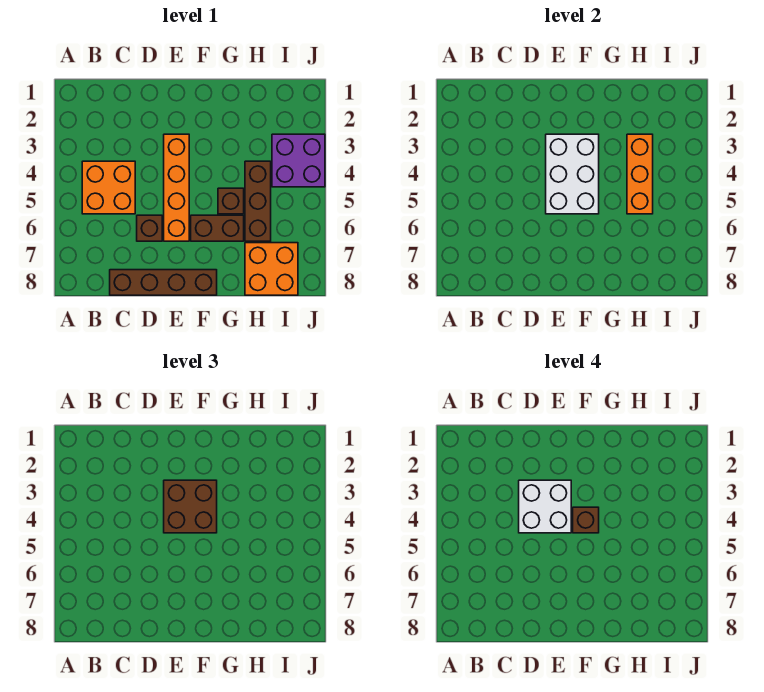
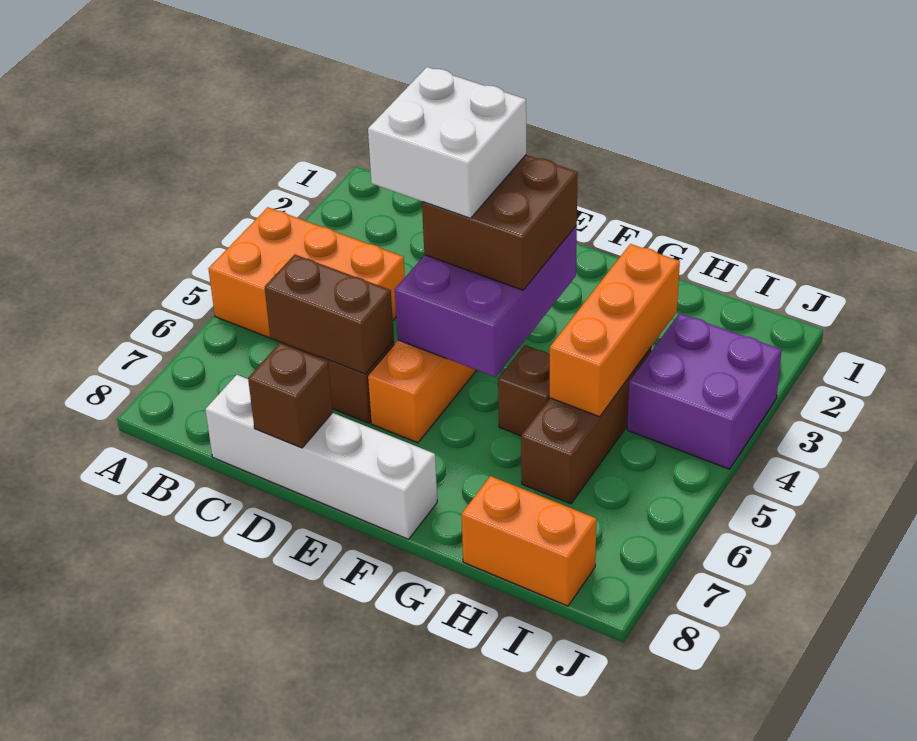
orange brick B4:C5 level 1 -> orange brick A4:C5 level 1
brown brick C8:F8 level 1 -> white brick C8:F8 level 1
white brick E3:F5 level 2 -> purple brick E3:F5 level 2
brown brick F4 level 4 -> brown brick D8 level 2
brown brick F6:G6 level 1 -> brown brick C6:D6 level 2
orange brick H7:I8 level 1 -> orange brick H8:I8 level 1

